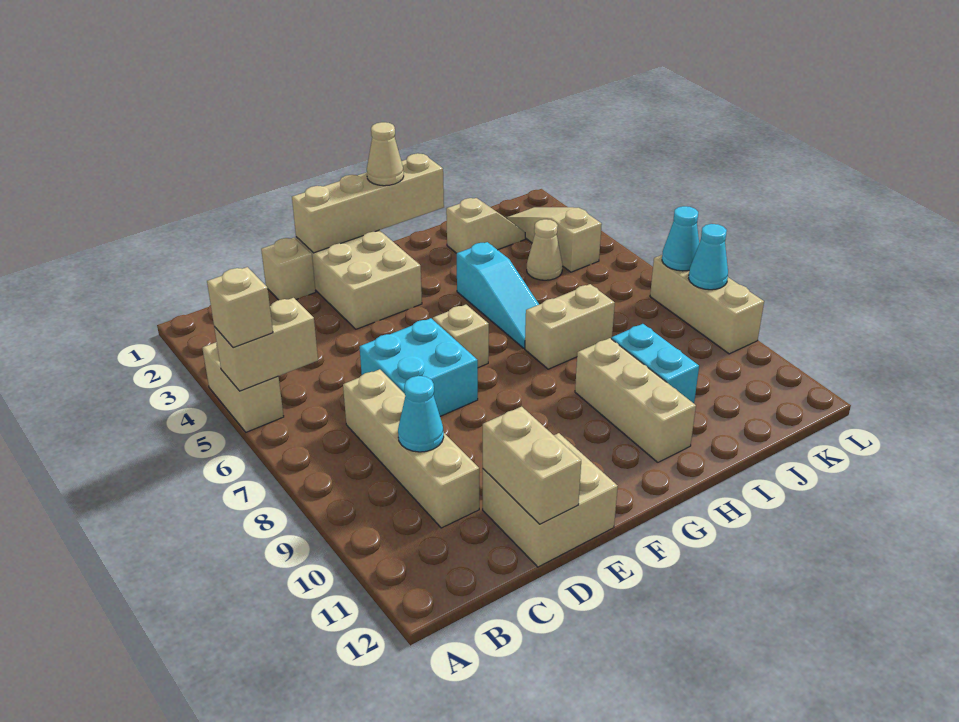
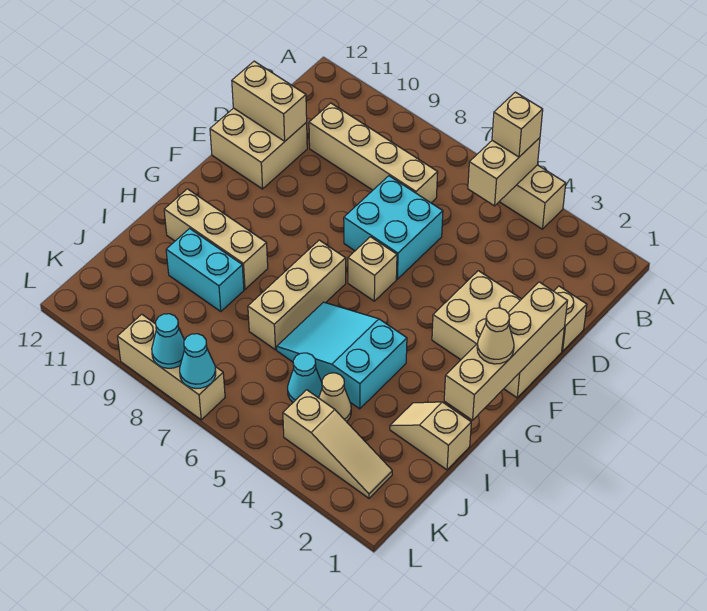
cyan cone C9 level 2 -> cyan cone J5 level 1
cyan slope H4:H6 level 1 top 4 -> cyan slope H4:I6 level 1 top 4
tan brick H7:I7 level 1 -> tan brick G7:I7 level 1
tan slope I2:J2 level 1 top I -> tan slope I1:I2 level 1 top 1

